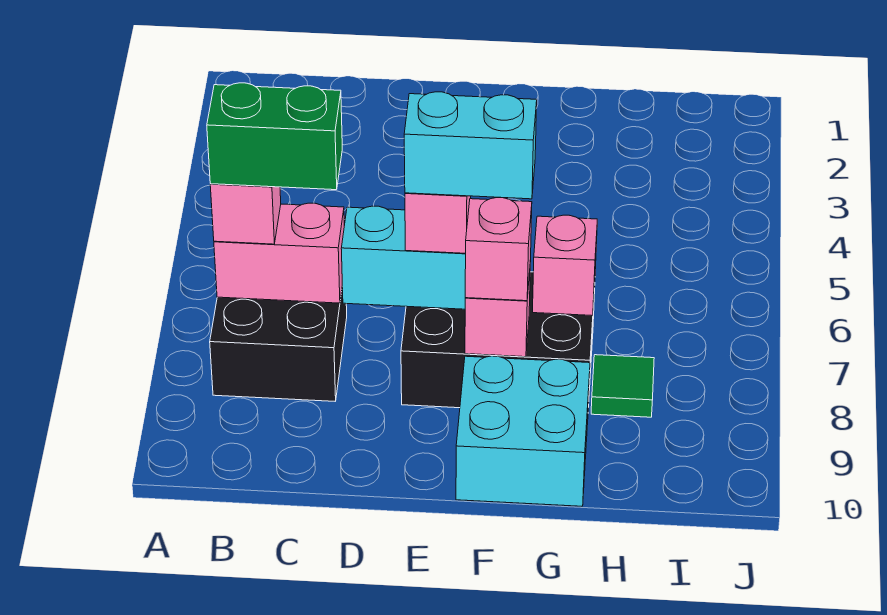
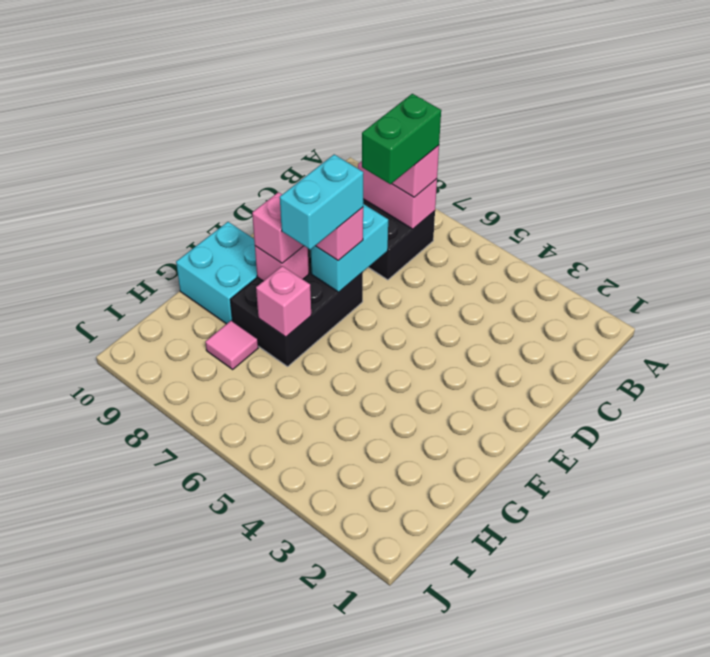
pink brick B7:C7 level 2 -> pink brick B7:B8 level 2
green tile H8 level 1 -> pink tile H8 level 1

